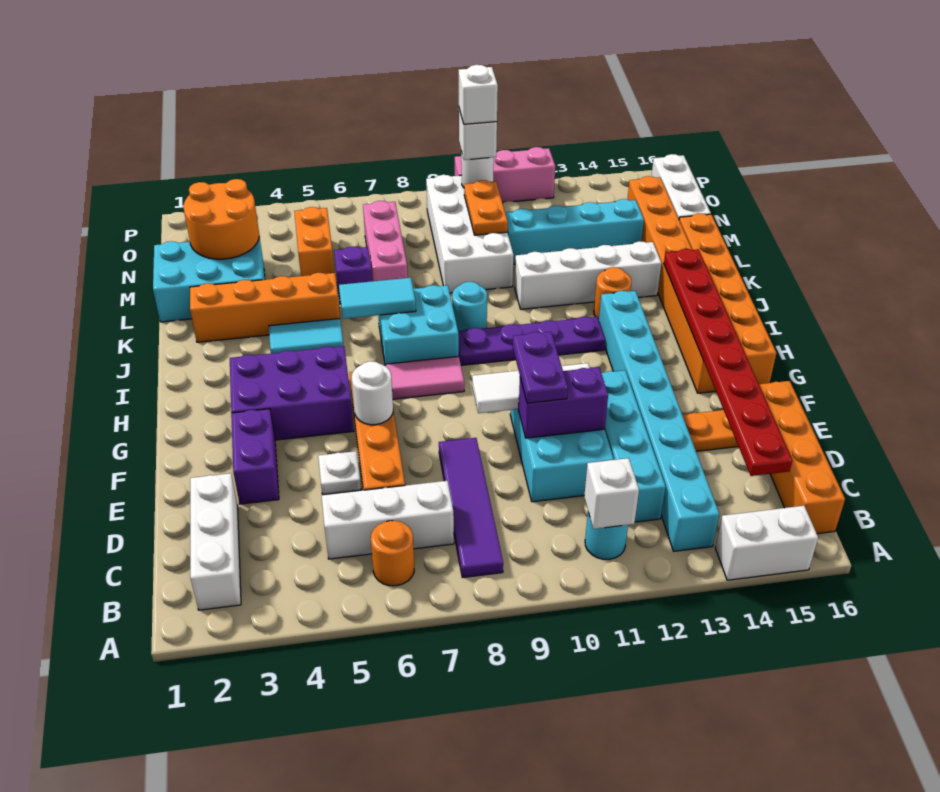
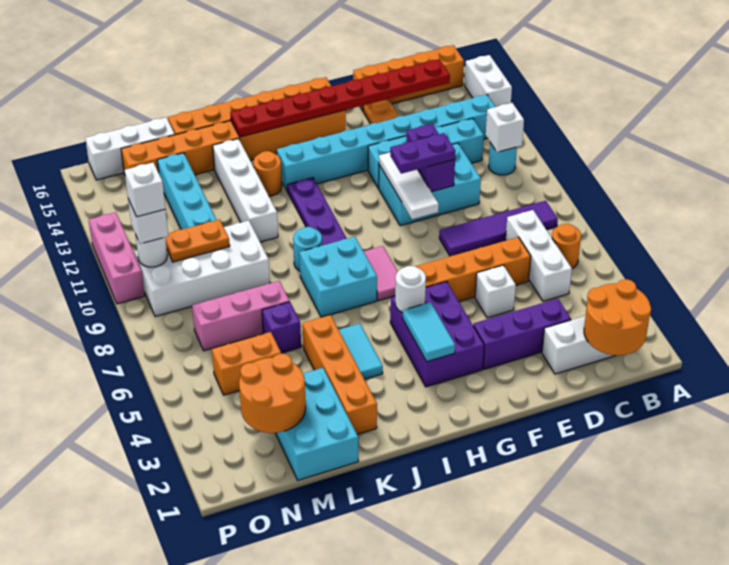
none -> orange round brick B1:C2 level 2
purple brick E3:F3 level 1 -> purple brick D3:F3 level 1
white plate E5 level 1 -> white brick E5 level 1
white round brick F6 level 2 -> white round brick H5 level 2
cyan tile J6:J7 level 2 -> cyan tile H3:H4 level 2

